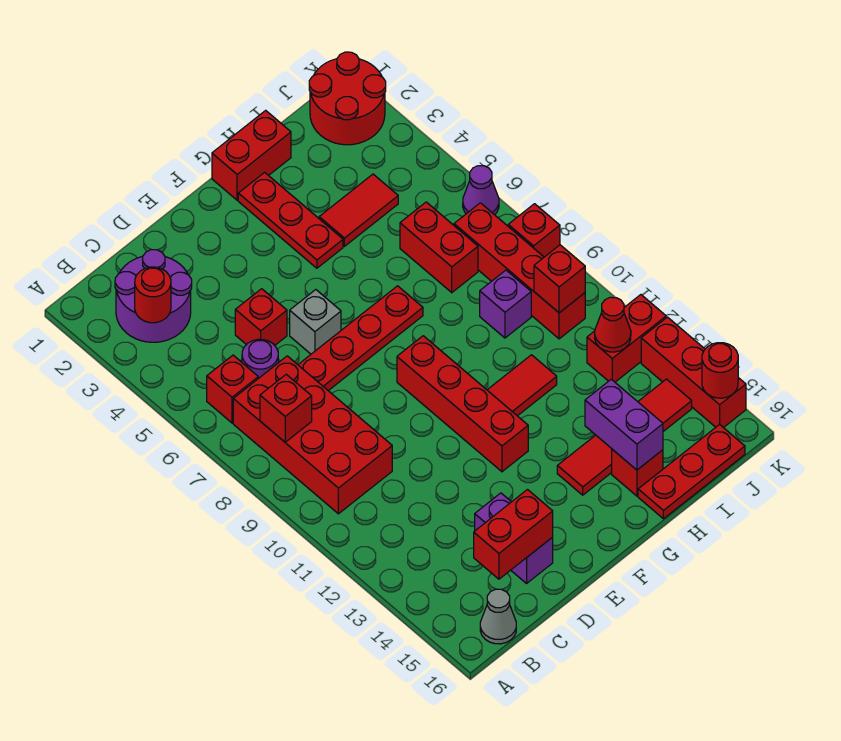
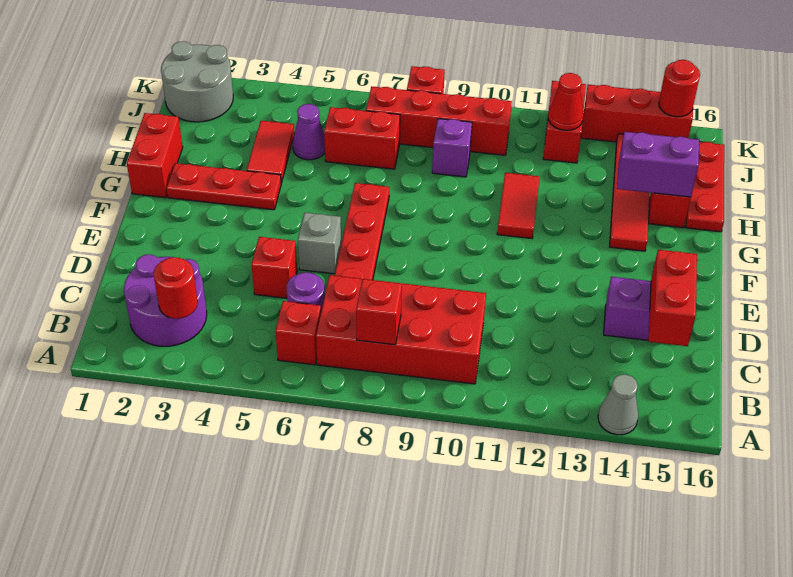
grey cone B16 level 1 -> grey cone A14 level 1
red brick F9:F12 level 1 -> none
red round brick J1:K2 level 1 -> grey round brick J1:K2 level 1
red brick J10 level 2 -> none
purple cone K6 level 1 -> purple cone I5 level 1

